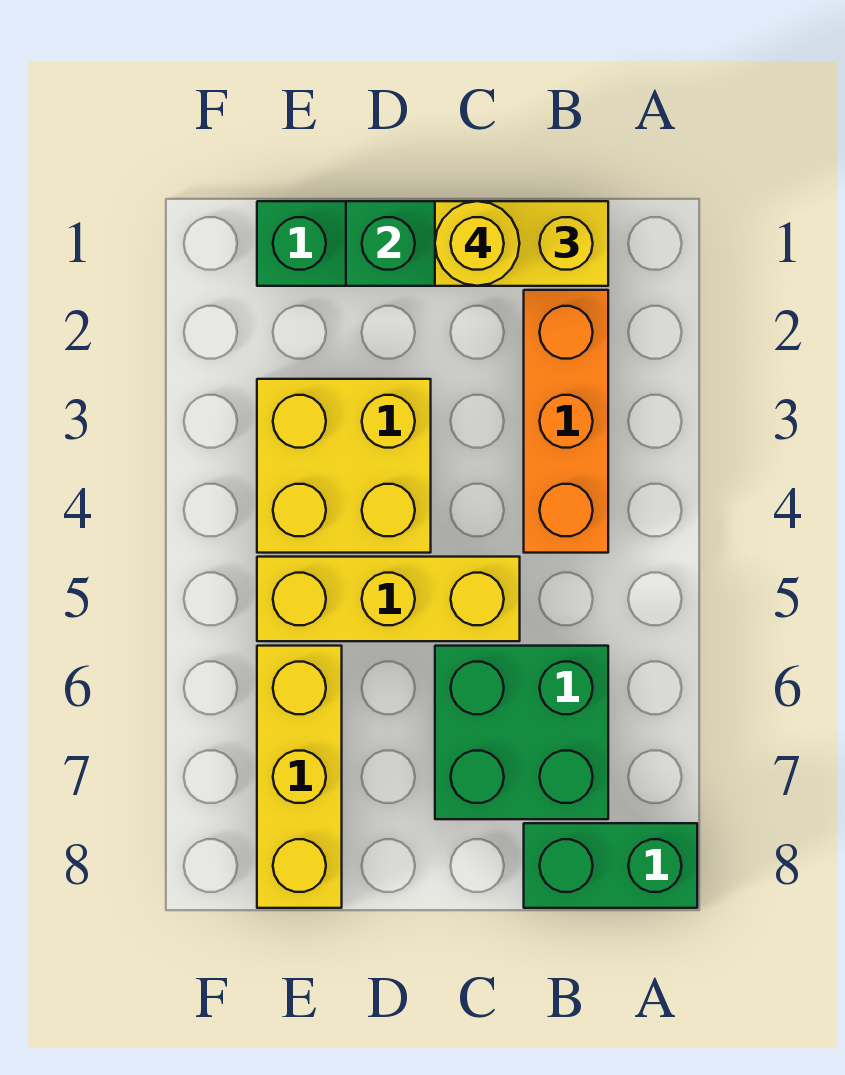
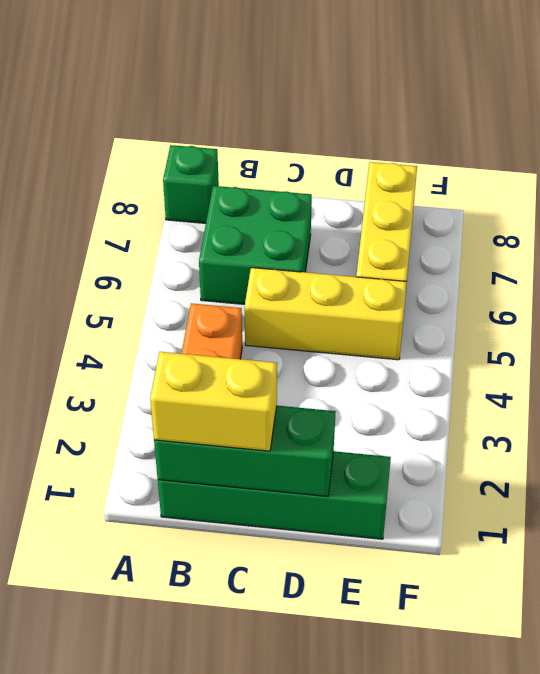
green brick A8:B8 level 1 -> green brick A8 level 1
yellow round brick C1 level 4 -> none
yellow brick D3:E4 level 1 -> none

